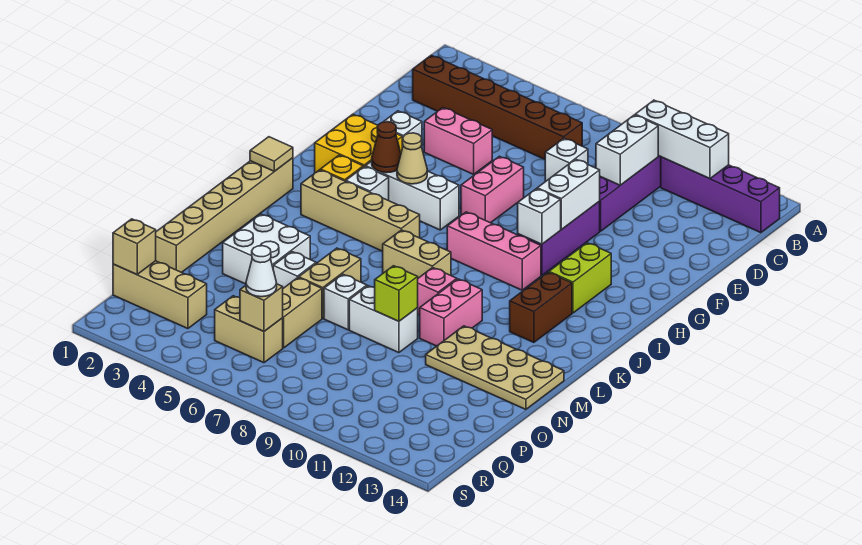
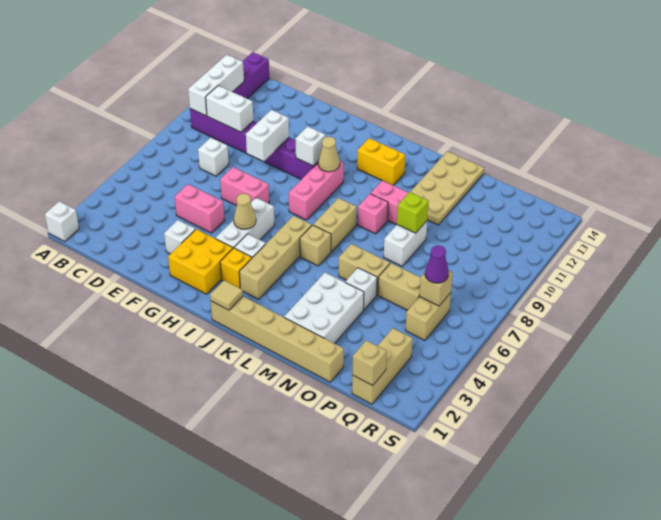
brown brick C2:C7 level 1 -> none
pink brick E4:E5 level 1 -> pink brick E5:F5 level 1
white brick F10:G10 level 2 -> white brick F9:F10 level 2
brown cone H4 level 2 -> none
lime brick H12:I12 level 1 -> none
none -> tan cone I10 level 2
brown brick J12:K12 level 1 -> yellow brick J12:K12 level 1
none -> tan brick K6 level 1
white brick M3:N4 level 1 -> white brick M2:N4 level 1
white brick N7 level 1 -> white brick A1 level 1
white cone Q6 level 3 -> purple cone Q6 level 3

